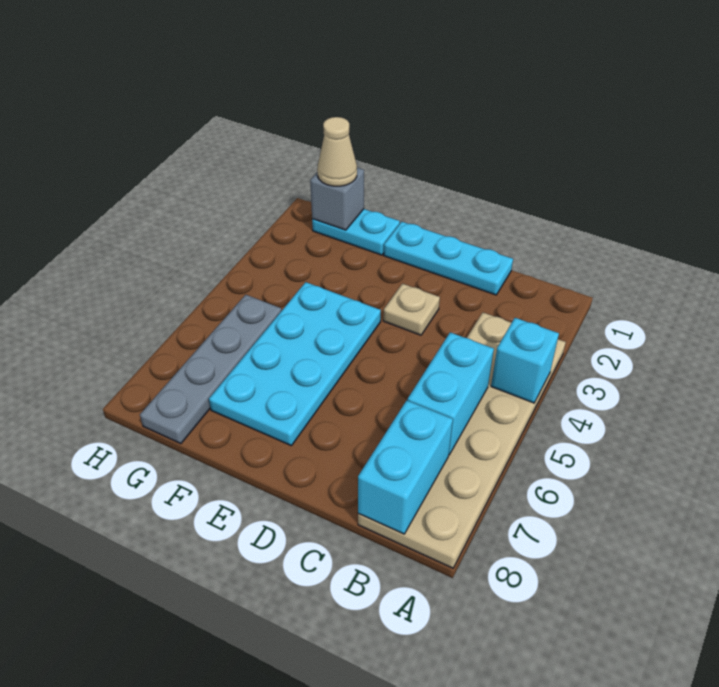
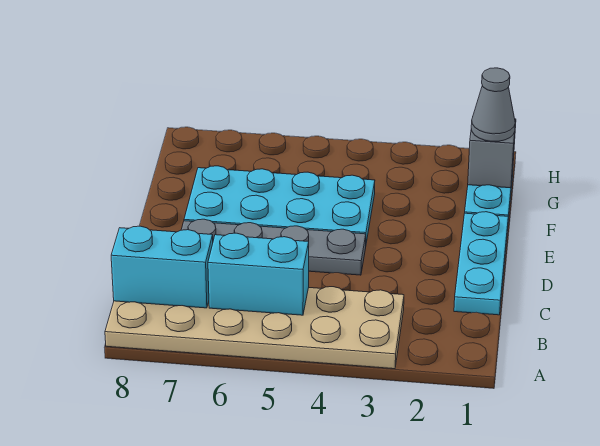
cyan brick A4 level 2 -> none
tan plate D3 level 1 -> none
tan cone G1 level 3 -> grey cone G1 level 3
grey plate G5:G8 level 1 -> grey plate D4:D7 level 1

